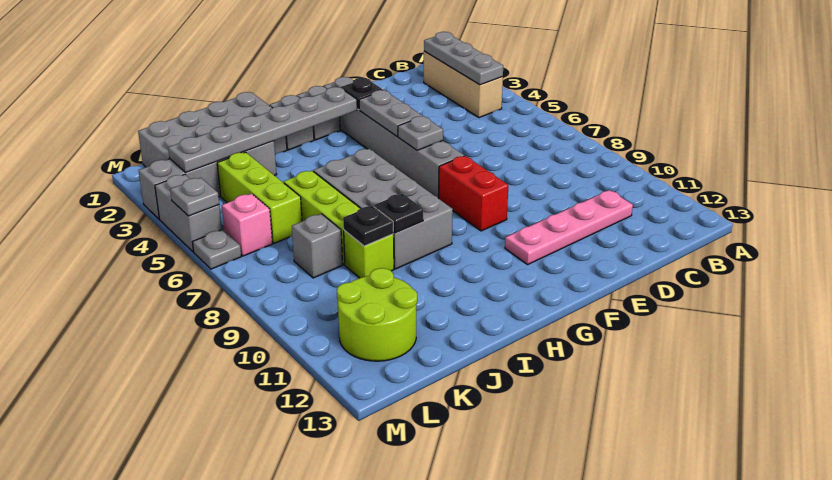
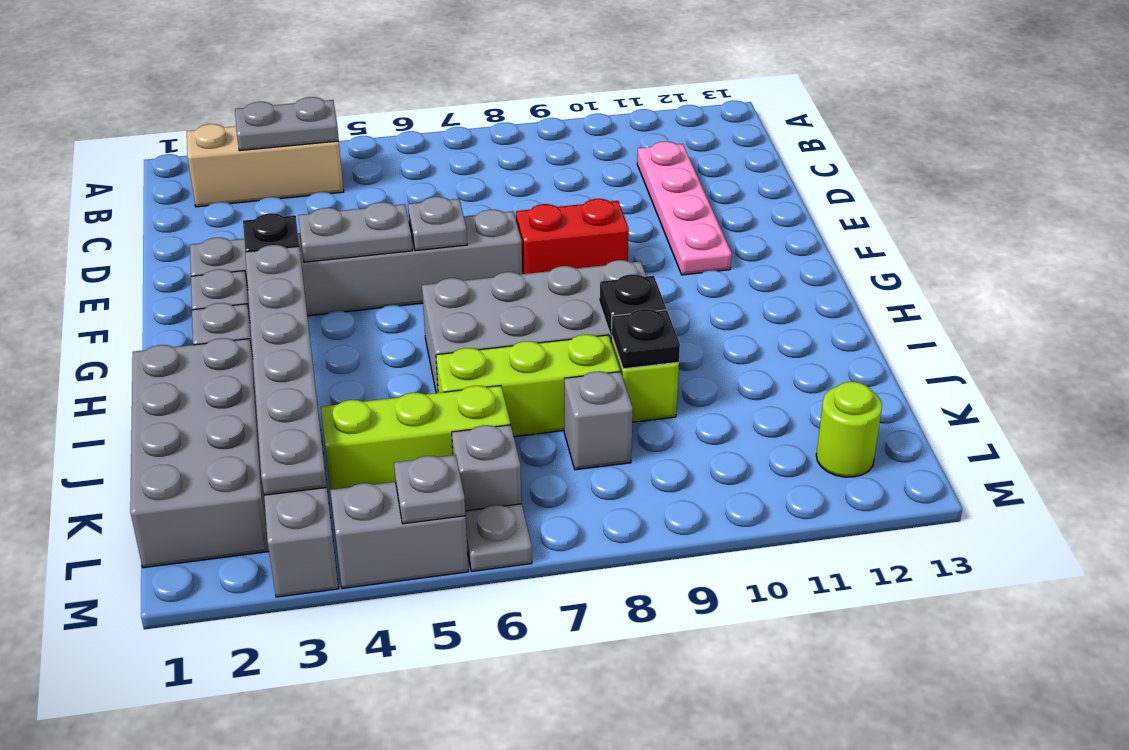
grey plate B2:B4 level 2 -> grey plate B3:B4 level 2
lime round brick K11:L12 level 1 -> lime round brick L12 level 1
pink brick L6 level 1 -> grey brick L6 level 1

